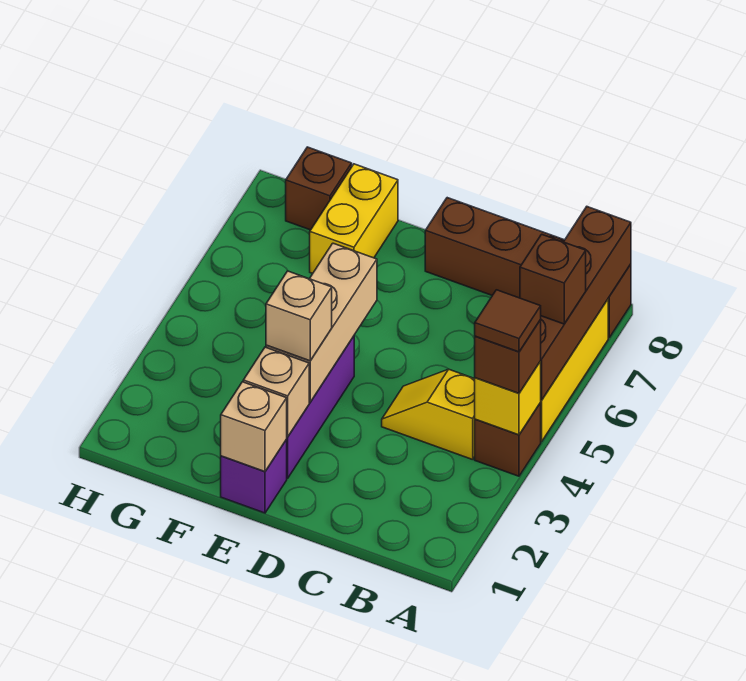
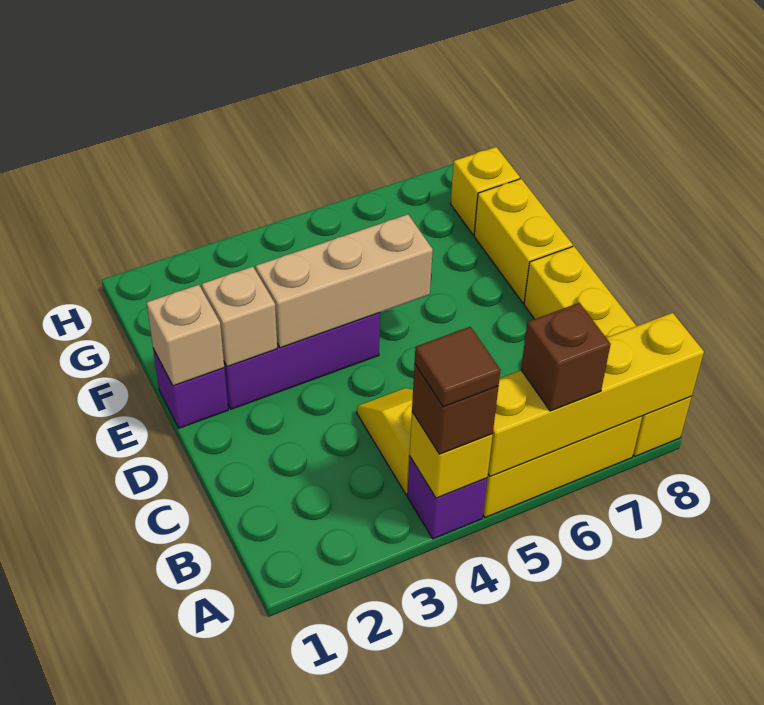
brown brick A4 level 1 -> purple brick A4 level 1
brown brick A5:A8 level 2 -> yellow brick A5:A8 level 2
brown brick A8:D8 level 1 -> yellow brick A8:D8 level 1
tan brick E3 level 3 -> none
yellow brick F7:F8 level 1 -> yellow brick E8:F8 level 1
brown brick G8 level 1 -> yellow brick G8 level 1

